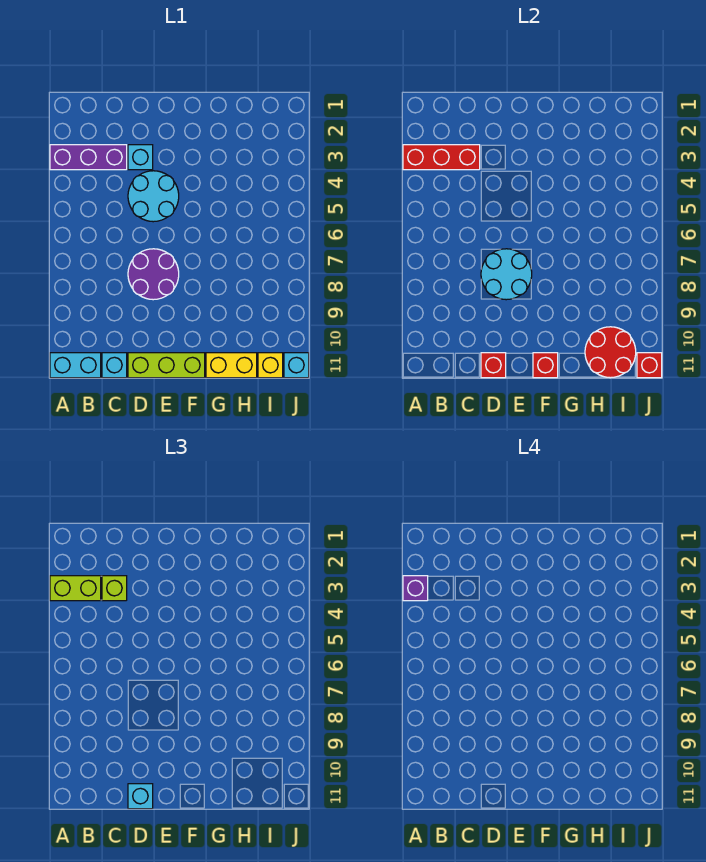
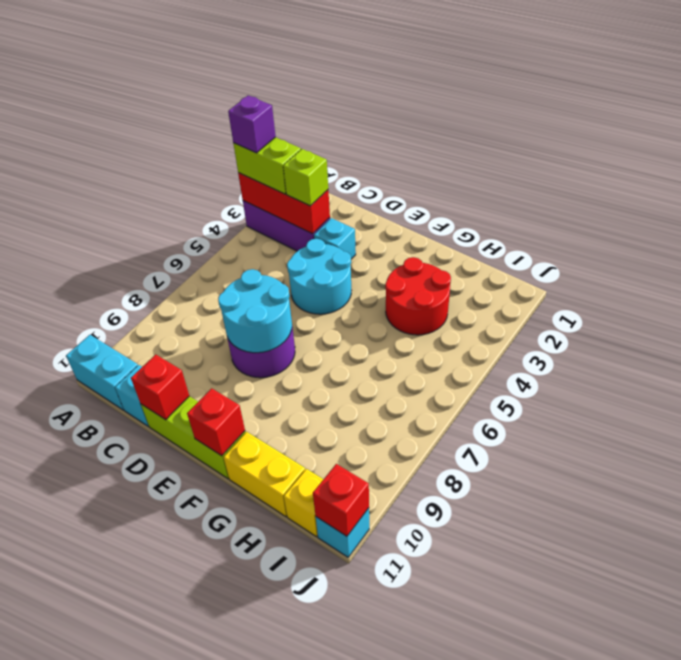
cyan brick D11 level 3 -> none
red round brick H10:I11 level 2 -> red round brick G3:H4 level 1

